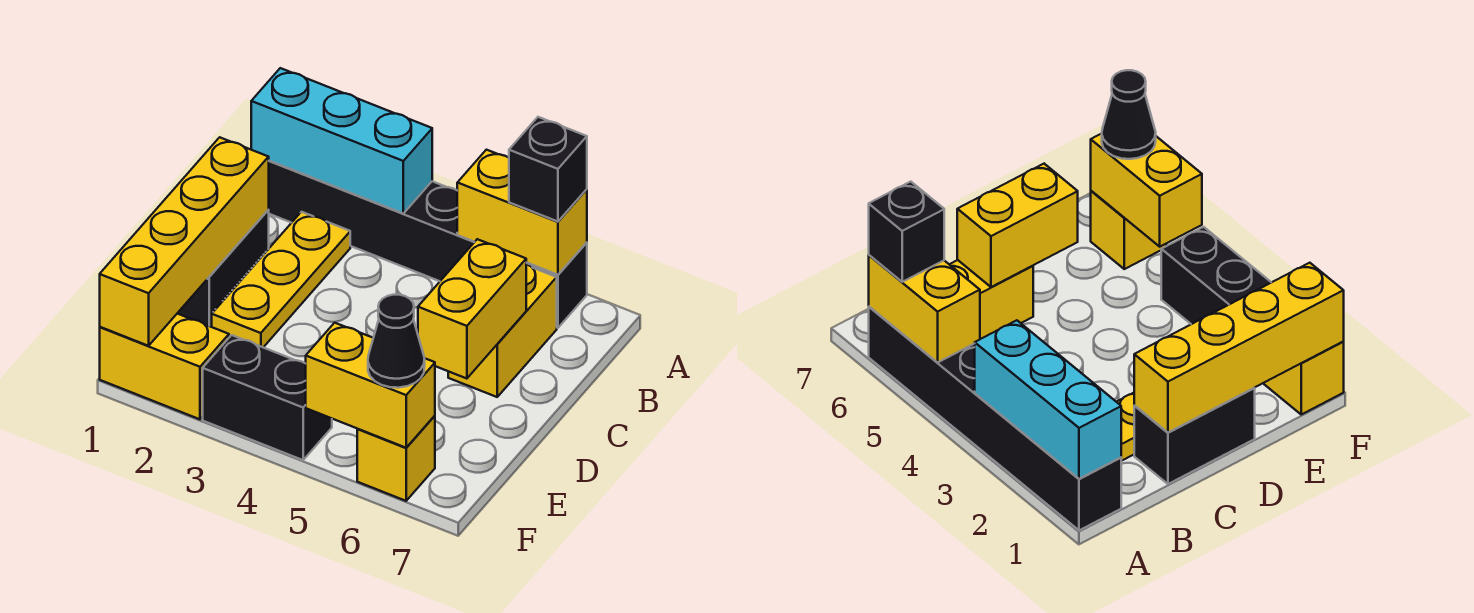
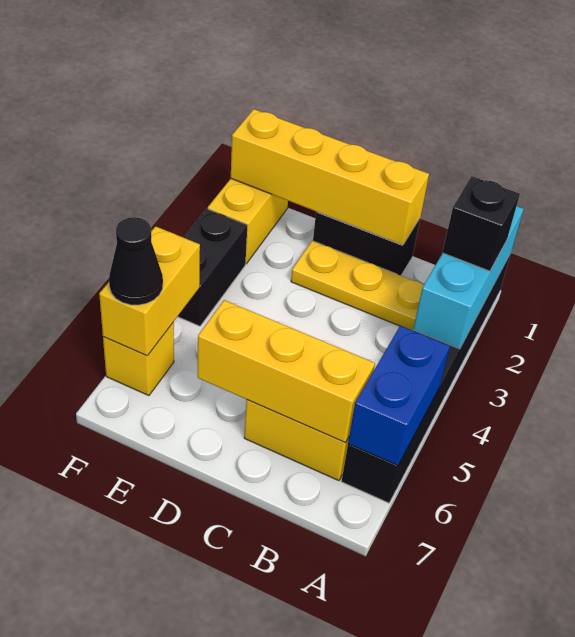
yellow brick A5:A6 level 2 -> blue brick A5:A6 level 2
black brick A6 level 3 -> black brick A2 level 3
yellow brick C6:D6 level 2 -> yellow brick B6:D6 level 2

